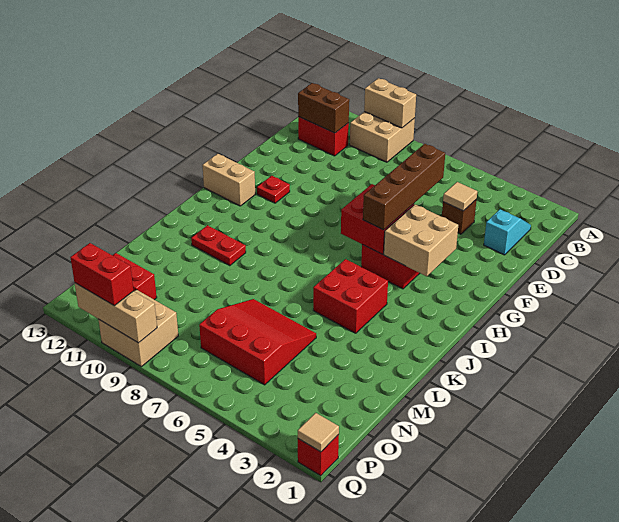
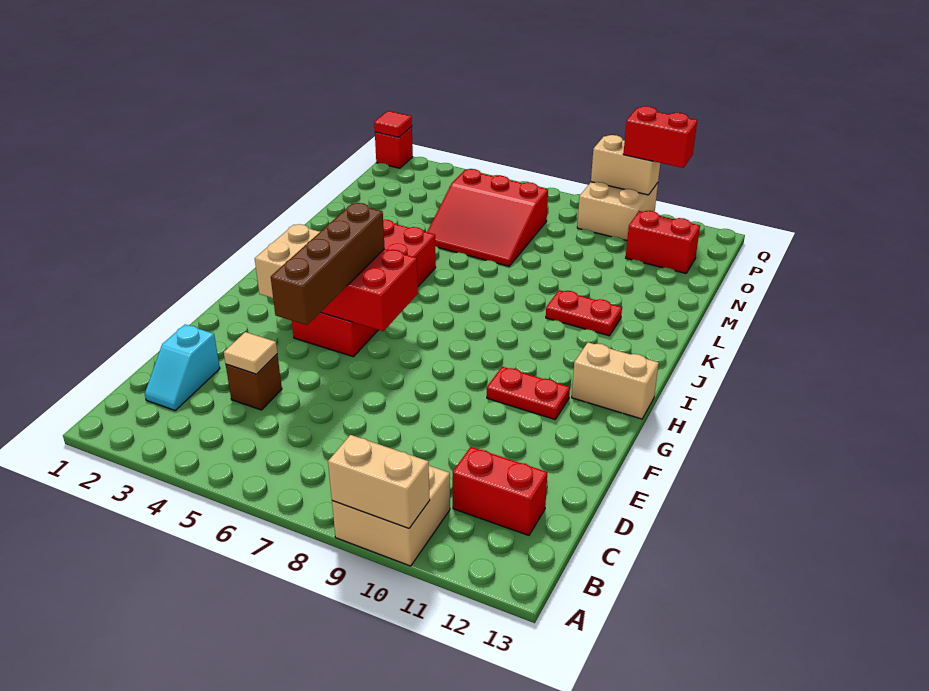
brown brick C11:C12 level 2 -> none
red plate G11 level 1 -> red plate G10:G11 level 1
tan tile Q1 level 2 -> red tile Q1 level 2
tan brick Q9:Q11 level 2 -> tan brick Q9:Q10 level 2

